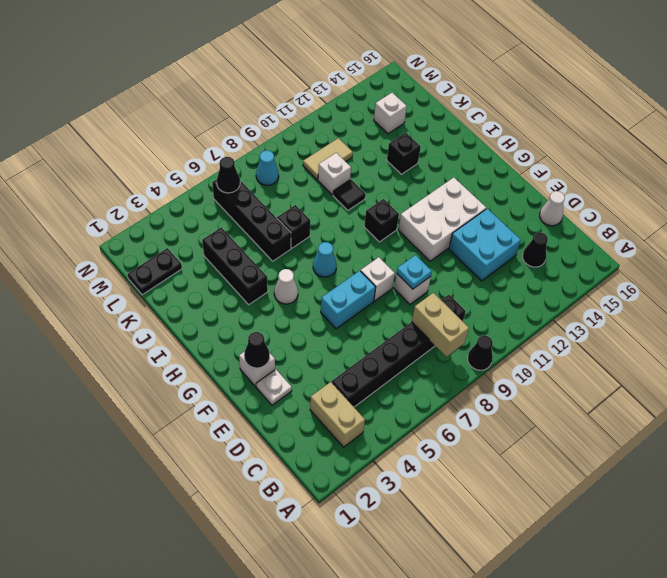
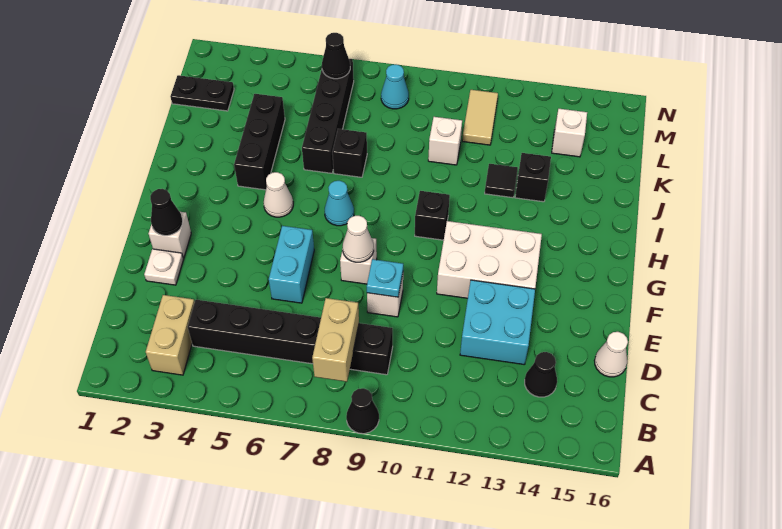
cyan brick F6:F7 level 1 -> cyan brick E6:F6 level 1
none -> white cone F8 level 2
black tile J10 level 1 -> black tile J12 level 1
tan tile L10:L11 level 1 -> tan tile L11:M11 level 1

